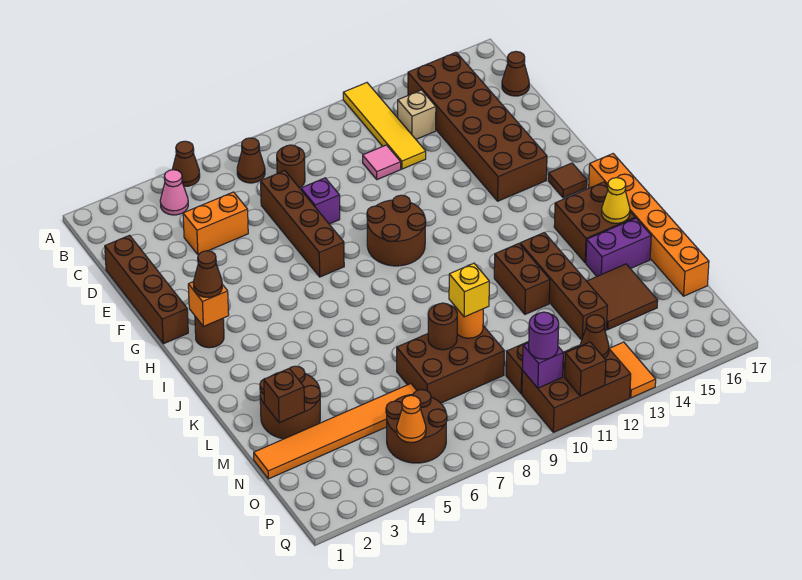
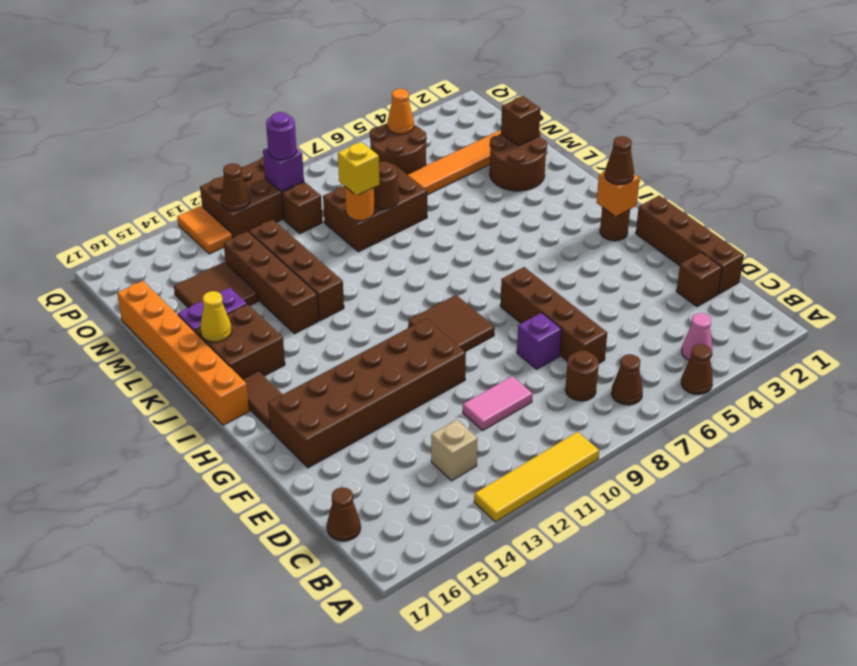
yellow tile A12:D12 level 1 -> yellow tile A10:A13 level 1
brown brick B14:G15 level 1 -> brown brick F11:G16 level 1
orange brick D4:D5 level 1 -> none
pink tile D11 level 1 -> pink tile D10:D11 level 1
brown round brick G9:H10 level 1 -> brown tile G9:H10 level 1
brown tile H16 level 1 -> brown tile H16:I16 level 1
brown brick K12:L12 level 1 -> brown brick K12:N12 level 1
brown brick Q11 level 2 -> brown brick D2 level 1

